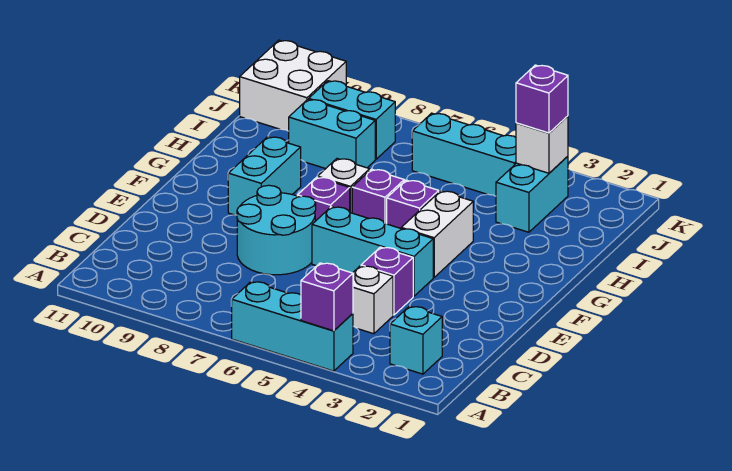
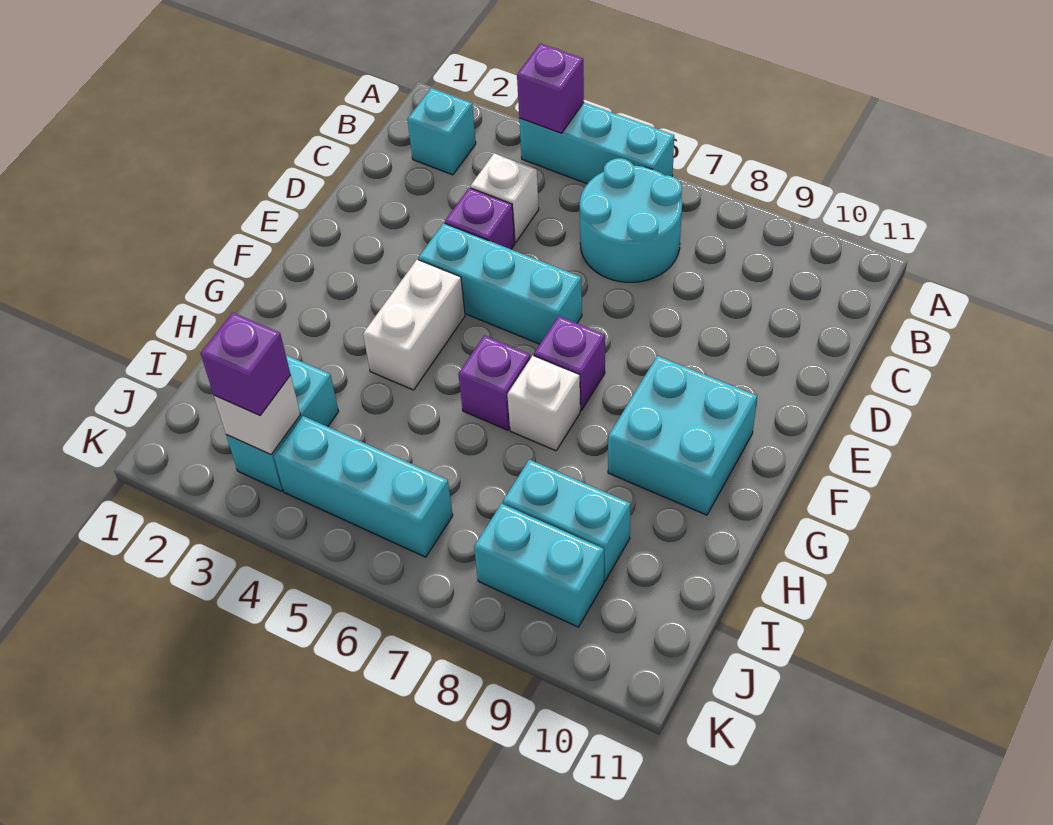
cyan round brick D7:E8 level 1 -> cyan round brick B6:C7 level 1
cyan brick F9:G9 level 1 -> cyan brick F9:G10 level 1
purple brick G5 level 1 -> none
white brick J10:K11 level 1 -> none

